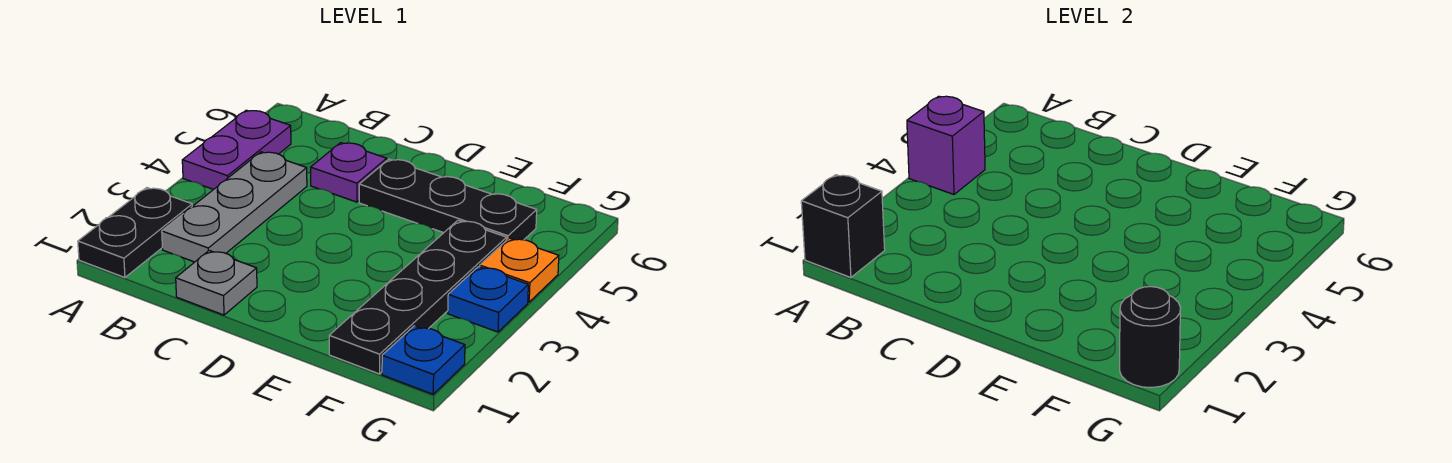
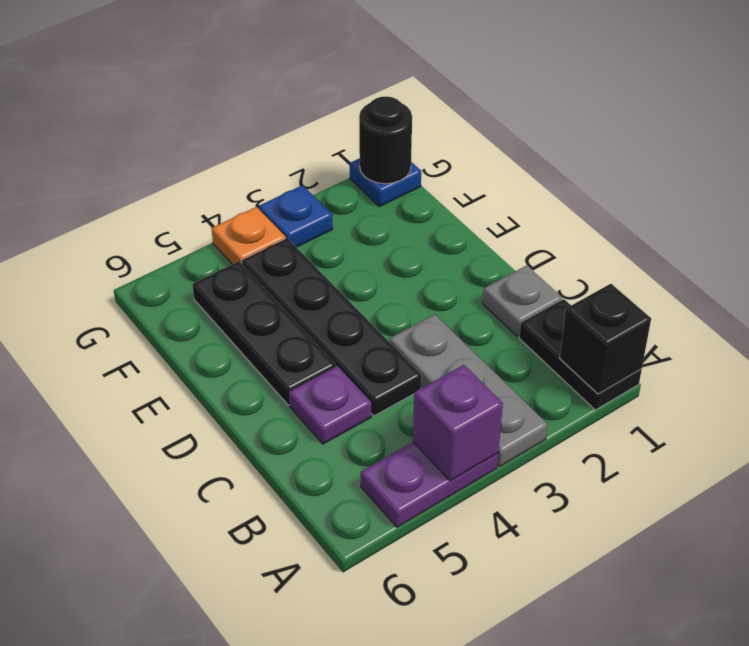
black plate A1:A2 level 1 -> black plate A1:B1 level 1
grey plate B2:B4 level 1 -> grey plate A3:C3 level 1
black plate F1:F4 level 1 -> black plate C4:F4 level 1

